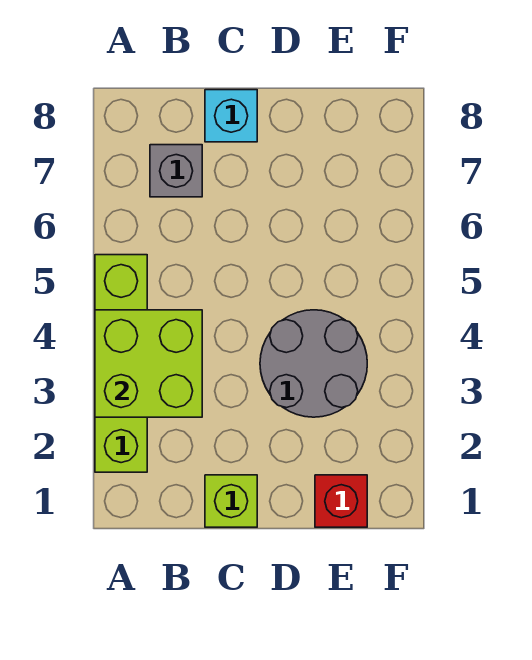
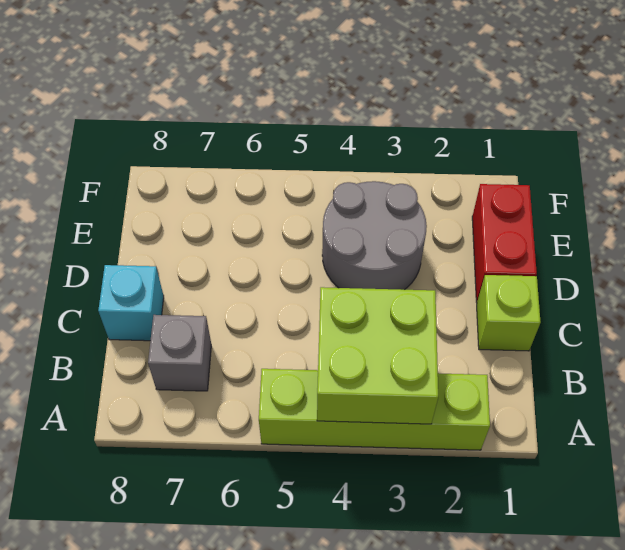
red brick E1 level 1 -> red brick D1:E1 level 1

